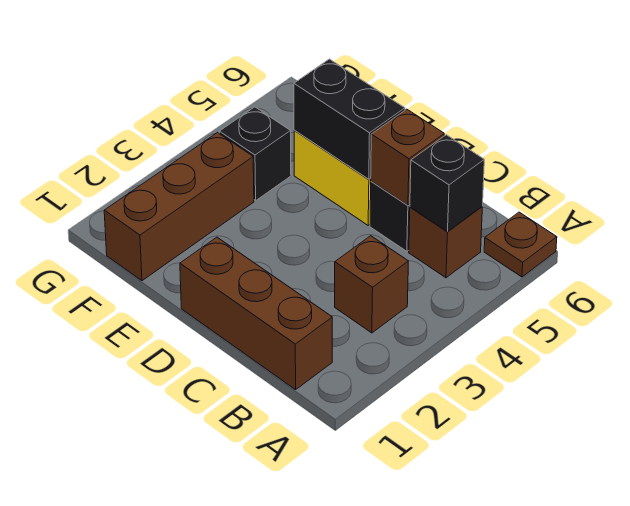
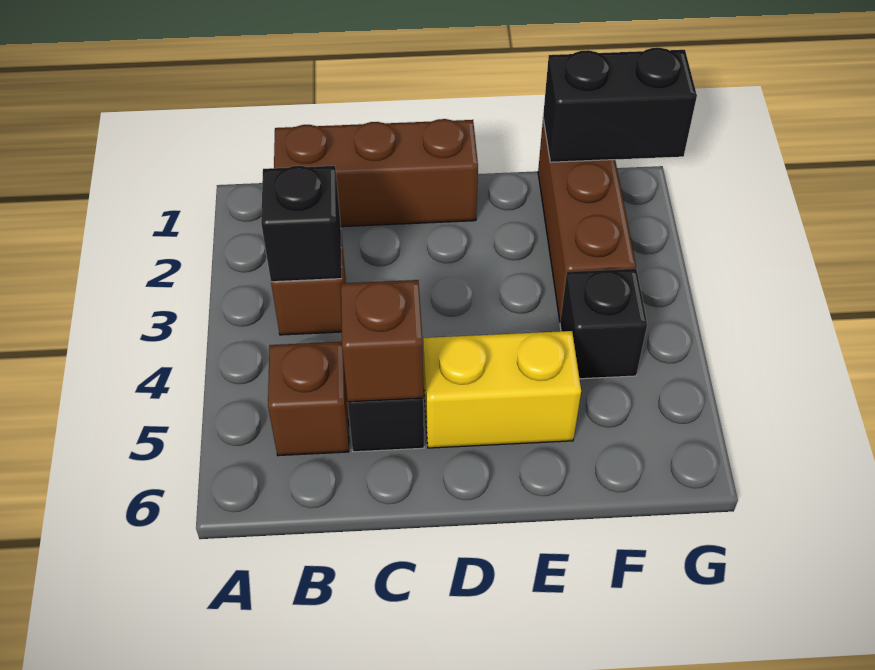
brown plate A6 level 1 -> none
black brick B5 level 2 -> black brick B3 level 2
black brick D5:E5 level 2 -> black brick F1:G1 level 2

